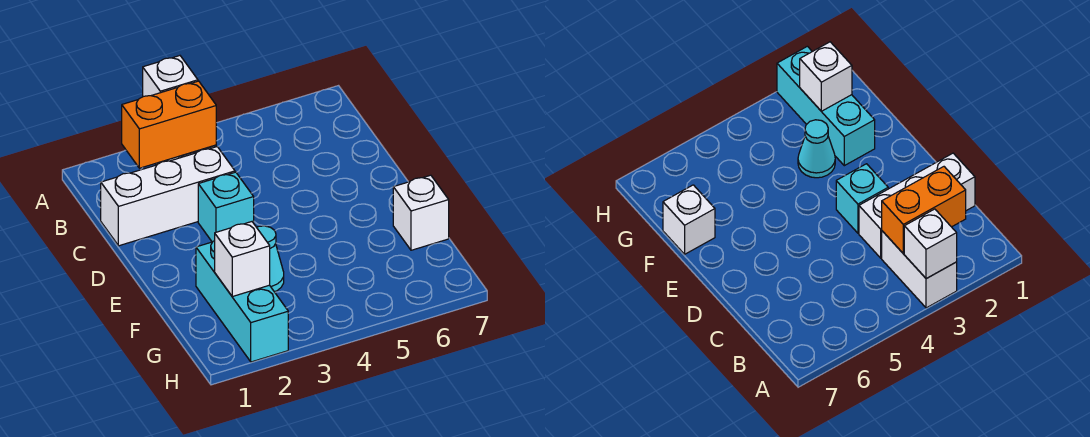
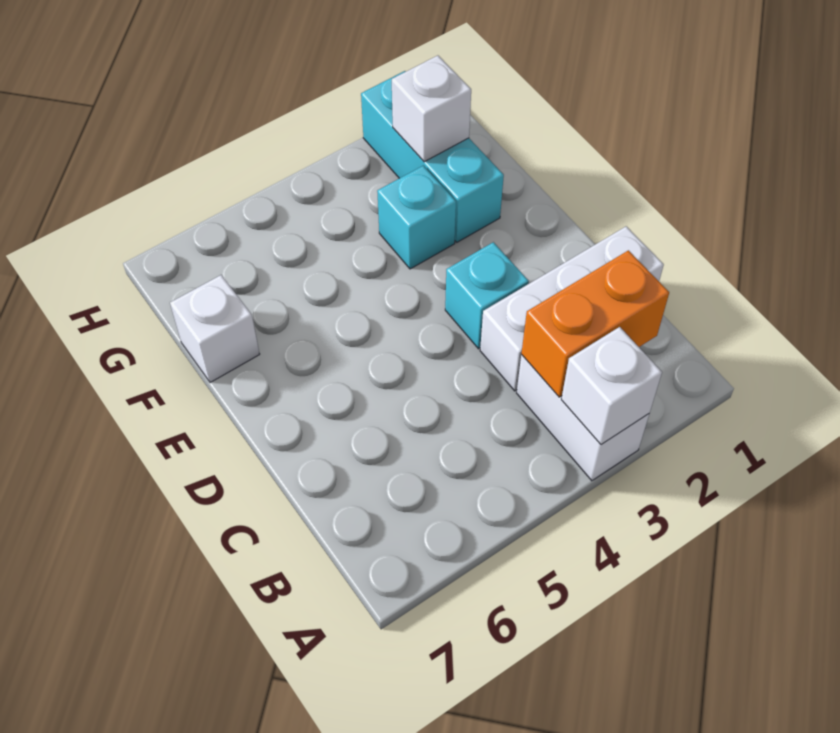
cyan cone F3 level 1 -> cyan brick F3 level 1

